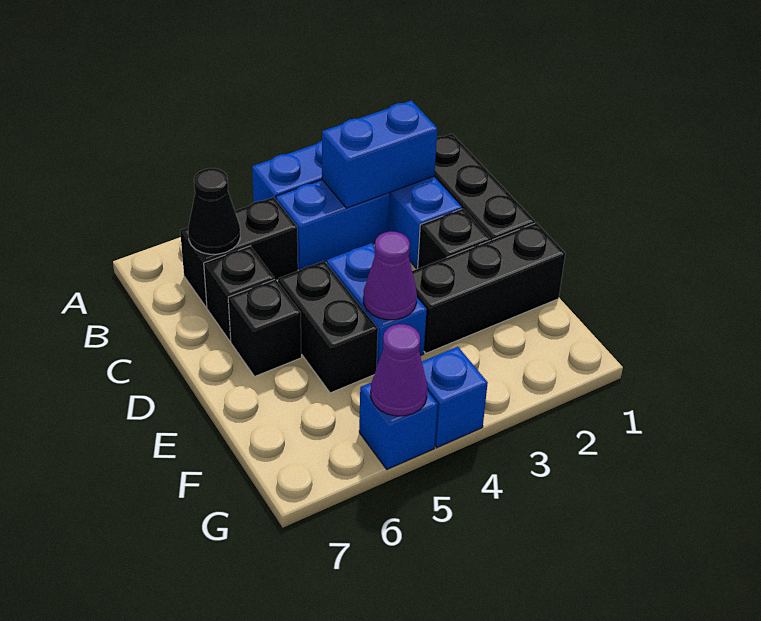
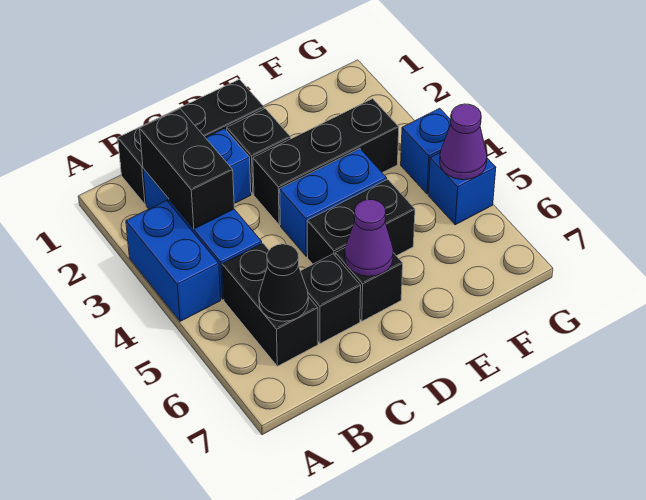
blue brick B2:B3 level 2 -> black brick B2:B3 level 2
black brick E1:E3 level 1 -> black brick D3:F3 level 1
purple cone E4 level 2 -> purple cone D6 level 2

